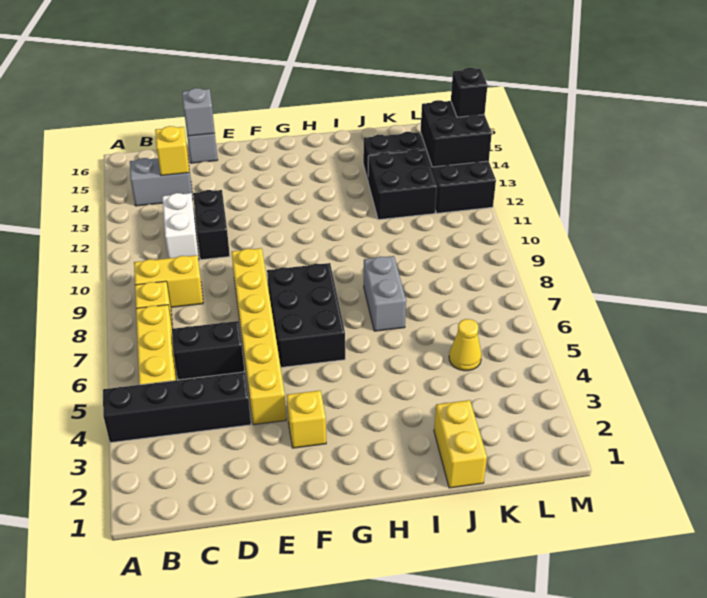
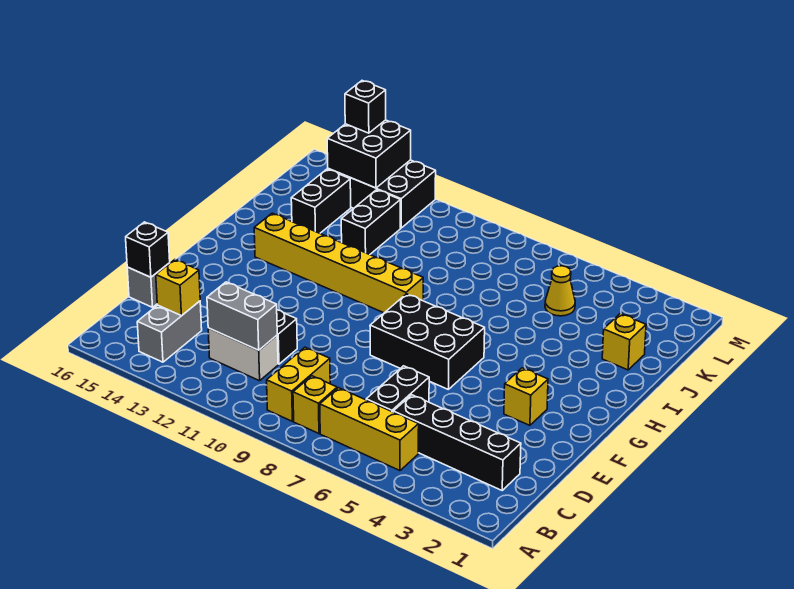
black brick A4:D4 level 1 -> black brick C2:C5 level 1
grey brick D16 level 2 -> black brick D16 level 2
yellow brick E4:E9 level 1 -> yellow brick H9:H14 level 1
grey brick I7:I8 level 1 -> grey brick C11:C12 level 2
yellow brick J1:J2 level 1 -> yellow brick J2 level 1
black brick J12:K13 level 1 -> black brick J12:K12 level 1

